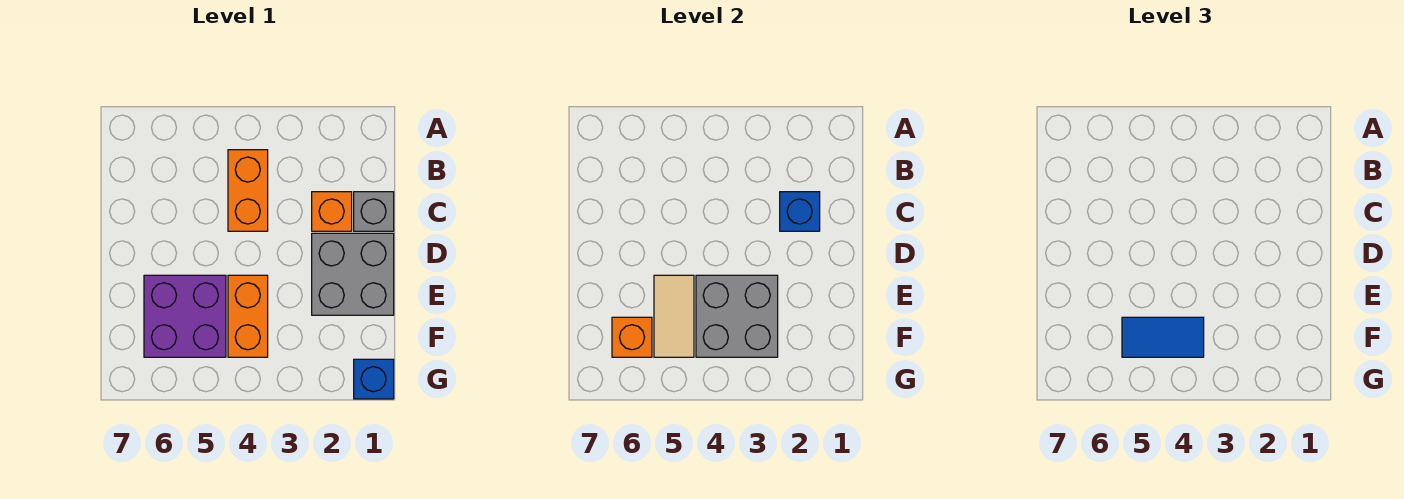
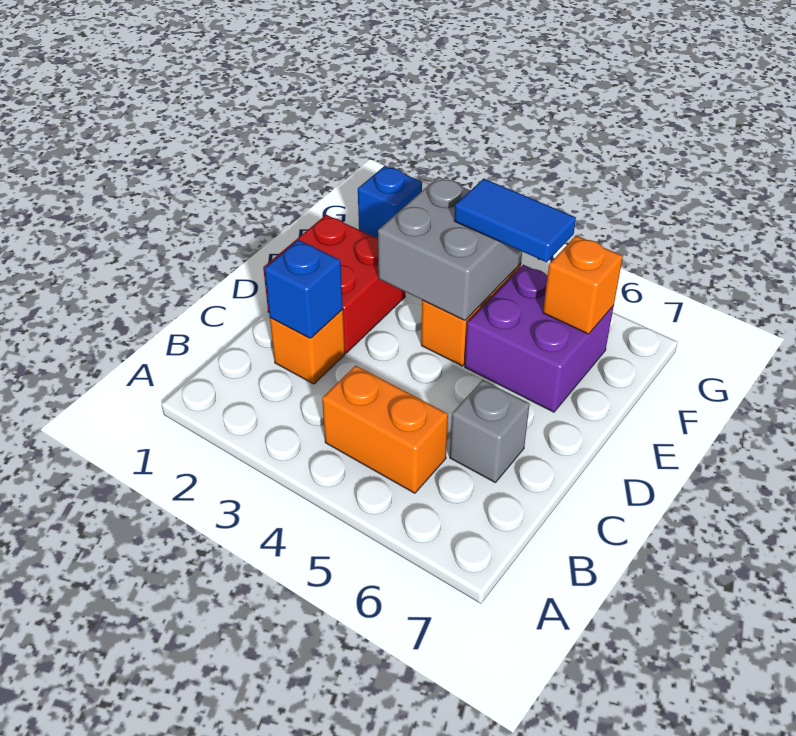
orange brick B4:C4 level 1 -> orange brick B4:B5 level 1
grey brick C1 level 1 -> grey brick C6 level 1
grey brick D1:E2 level 1 -> red brick D1:E2 level 1
tan tile E5:F5 level 2 -> none

